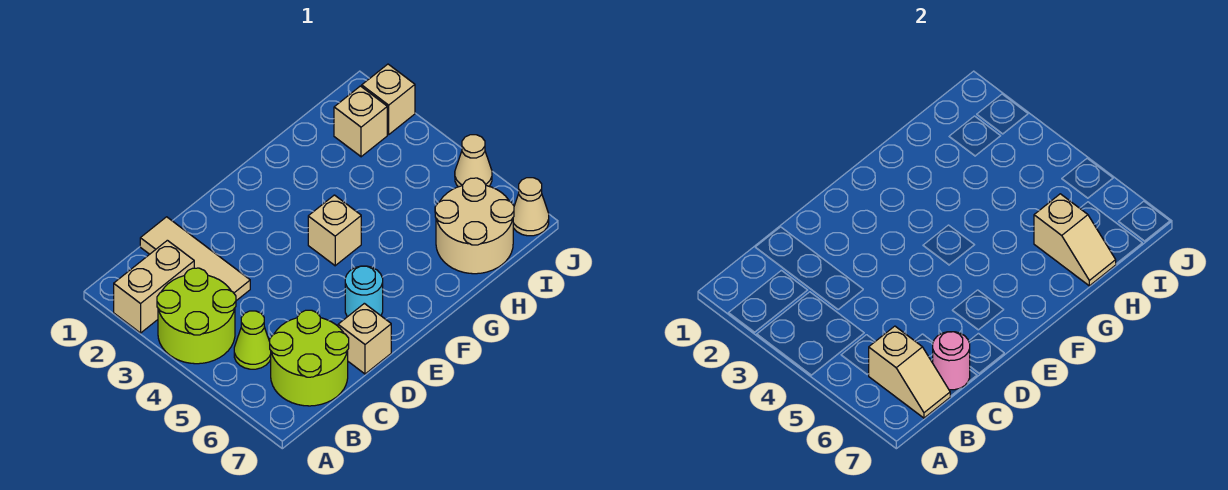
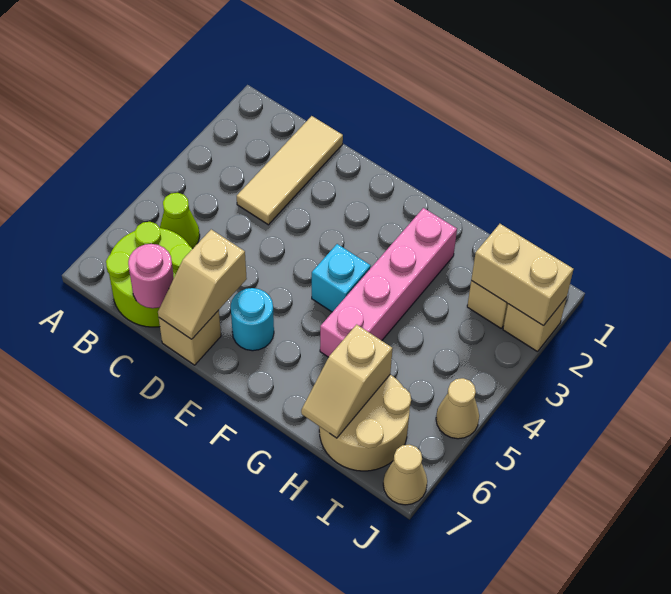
tan brick A2:B2 level 1 -> tan brick I2:J2 level 2
lime round brick A3:B4 level 1 -> none
tan slope B6:B7 level 2 top 6 -> tan slope D6:D7 level 2 top 6
tan brick F4 level 1 -> cyan brick F4 level 1
none -> pink brick G2:G5 level 1

